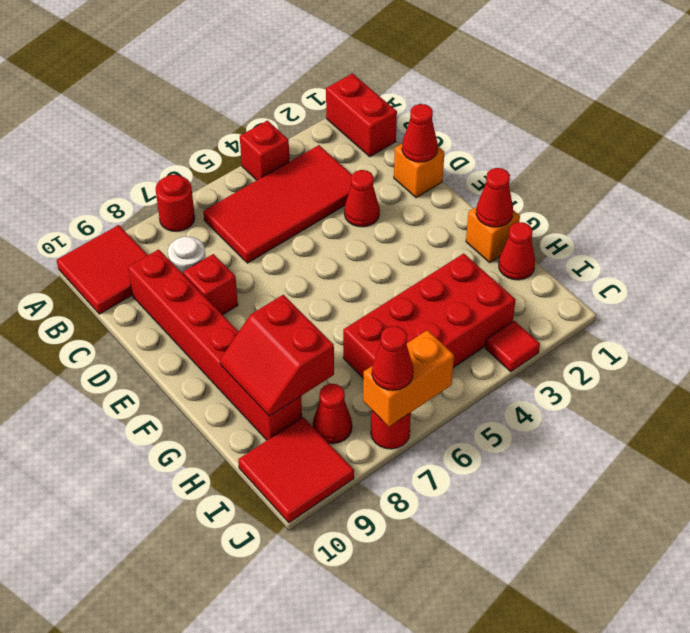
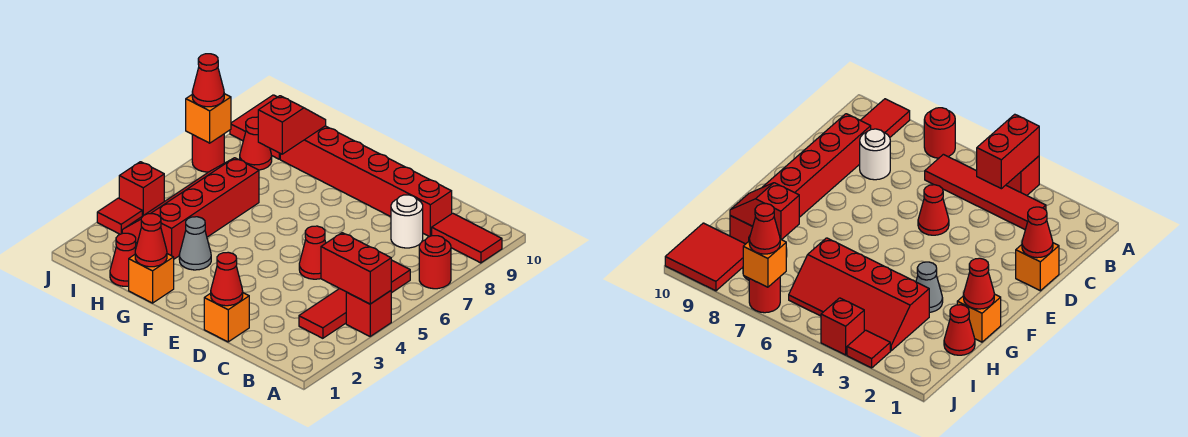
red brick A1:B1 level 1 -> red brick A4:B4 level 2
red tile A9:B10 level 1 -> red tile A9:B9 level 1
red tile B3:C6 level 1 -> red tile B3:B6 level 1
red cone D3 level 1 -> red cone D5 level 1
red brick D8 level 1 -> red brick J4 level 1
none -> grey cone G3 level 1
red slope G8:H9 level 2 top 8 -> red slope H8:H9 level 2 top 8
red brick H3:I6 level 1 -> red slope H3:I6 level 1 top H
orange brick J6:J7 level 2 -> orange brick J7 level 2

